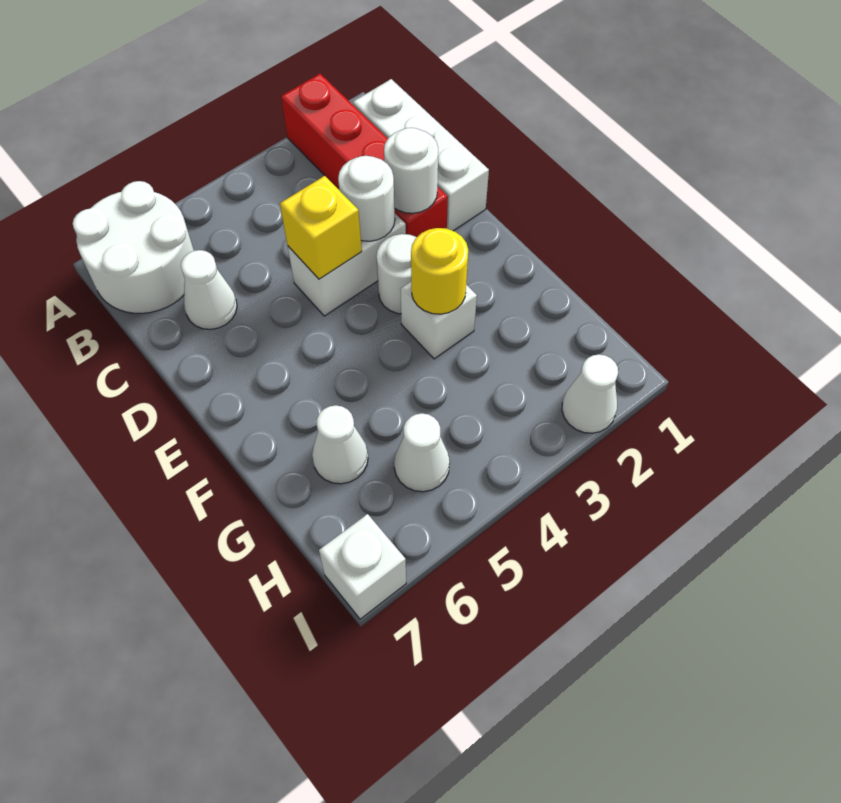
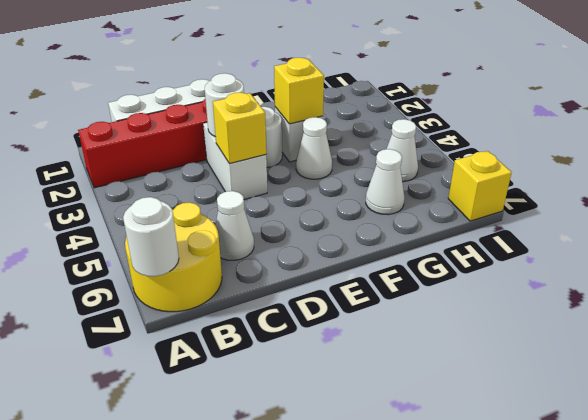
white round brick A6:B7 level 1 -> yellow round brick A6:B7 level 1
white round brick D2 level 2 -> white round brick A7 level 2
yellow round brick F3 level 2 -> yellow brick F3 level 2
white cone I2 level 1 -> white cone F4 level 1
white brick I7 level 1 -> yellow brick I7 level 1

